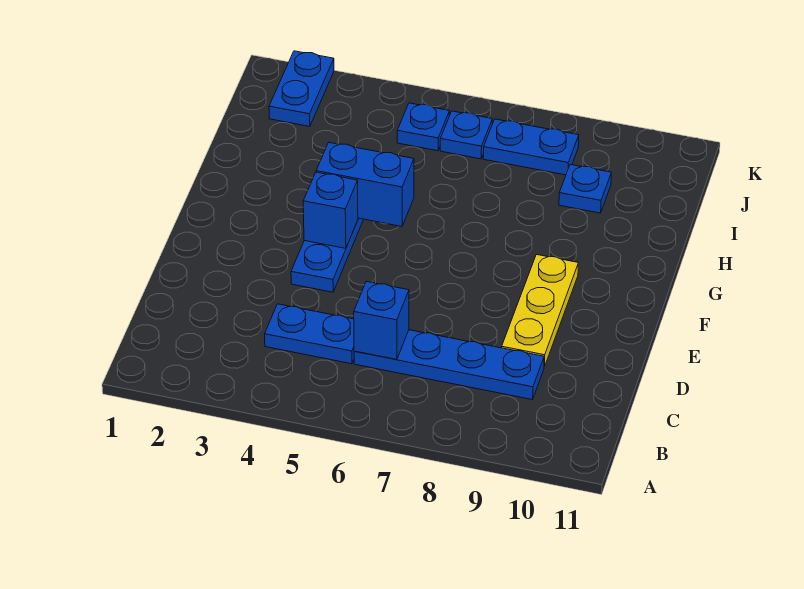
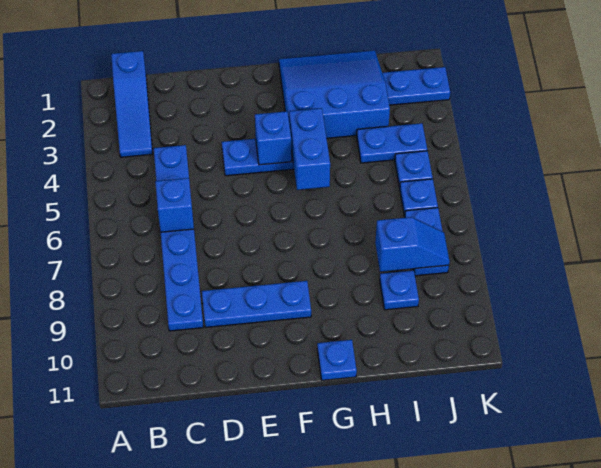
none -> blue slope B1:B3 level 1 top 1
yellow plate D9:F9 level 1 -> blue plate D9:F9 level 1
none -> blue slope G1:I3 level 1 top 3
none -> blue plate G11 level 1
none -> blue plate I4:J4 level 1
none -> blue slope I8:J8 level 2 top I

